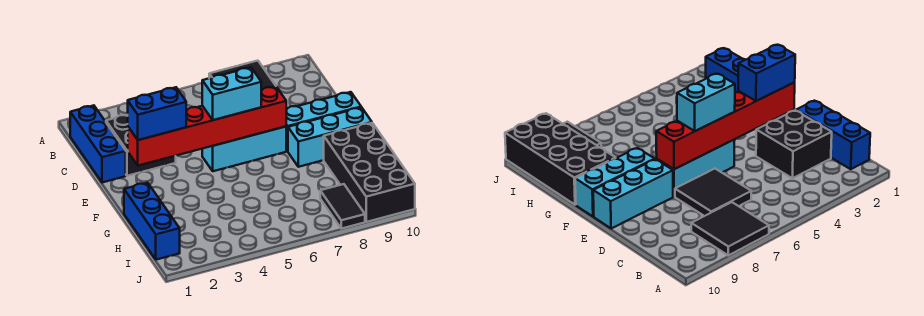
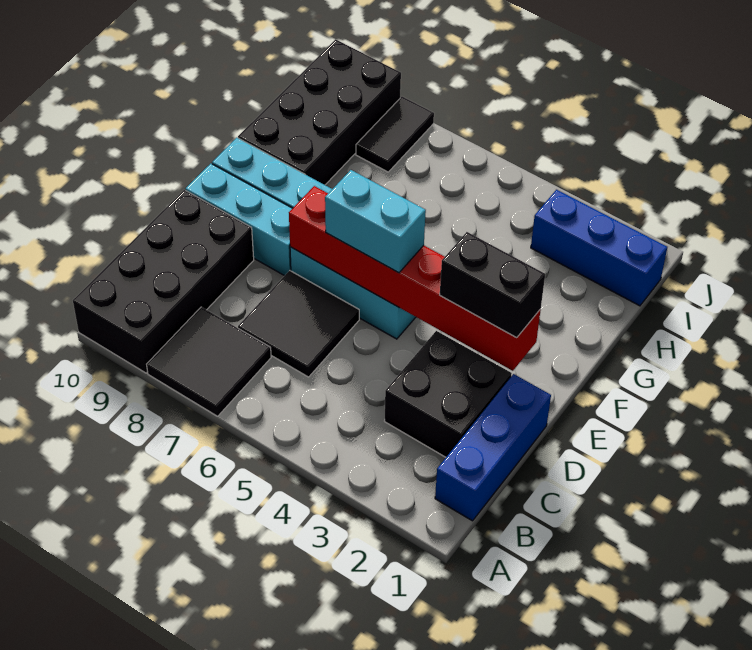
none -> black brick A9:D10 level 1
blue brick E2:E3 level 3 -> black brick E2:E3 level 3
blue brick G1:I1 level 1 -> blue brick I1:I3 level 1

